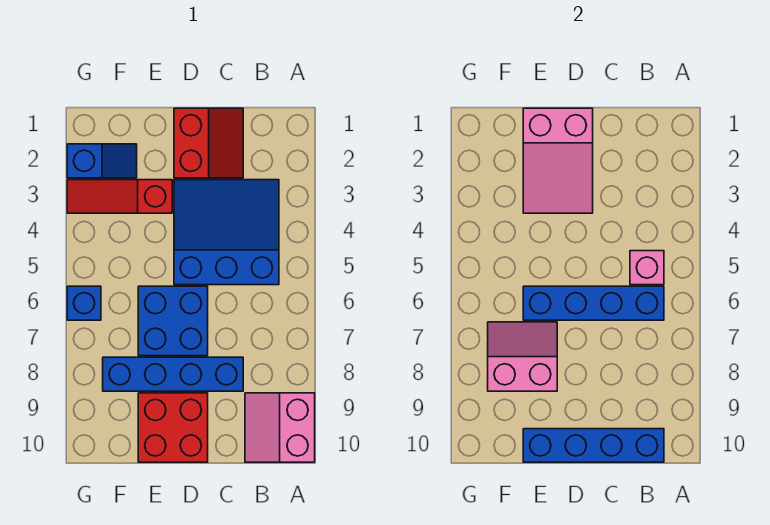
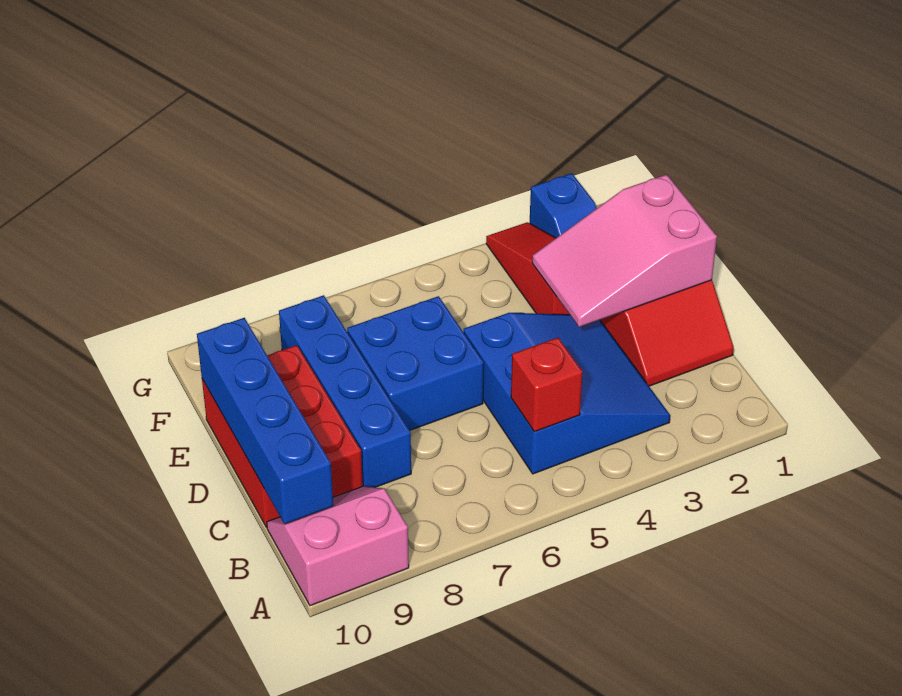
pink brick B5 level 2 -> red brick B5 level 2
blue brick B6:E6 level 2 -> none
red brick D9:E10 level 1 -> red brick C9:E10 level 1
pink slope E7:F8 level 2 top 8 -> none
blue brick G6 level 1 -> none

